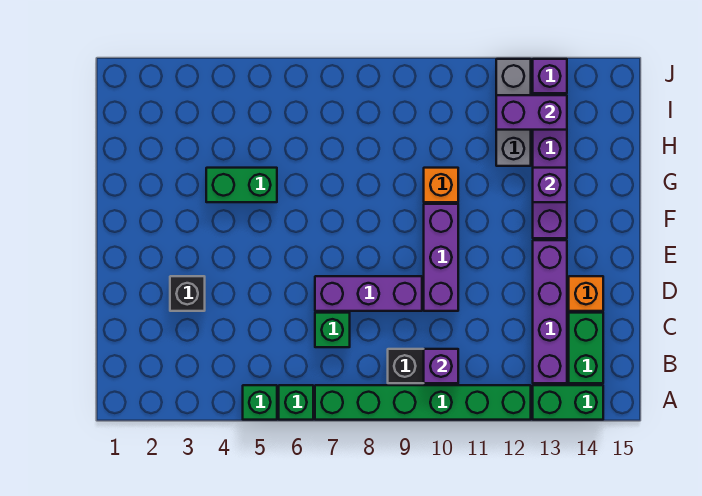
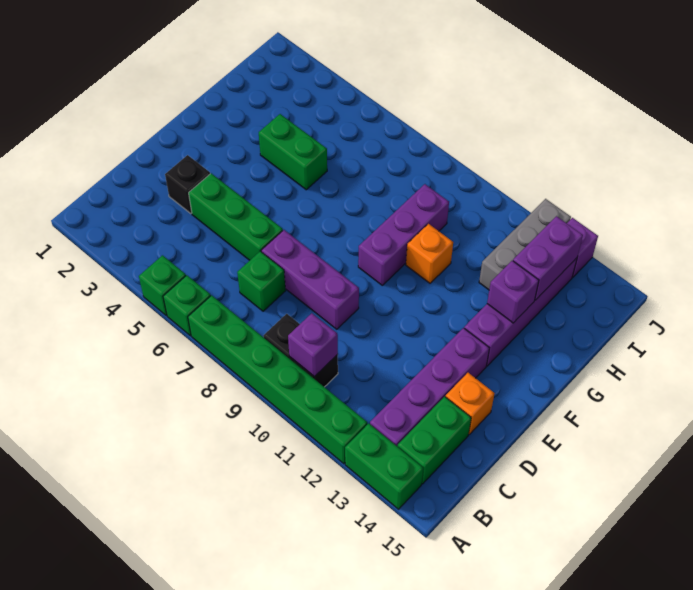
none -> green brick D4:D6 level 1
purple brick D10:F10 level 1 -> purple brick F9:H9 level 1
purple brick I12:I13 level 2 -> purple brick H13:I13 level 2

